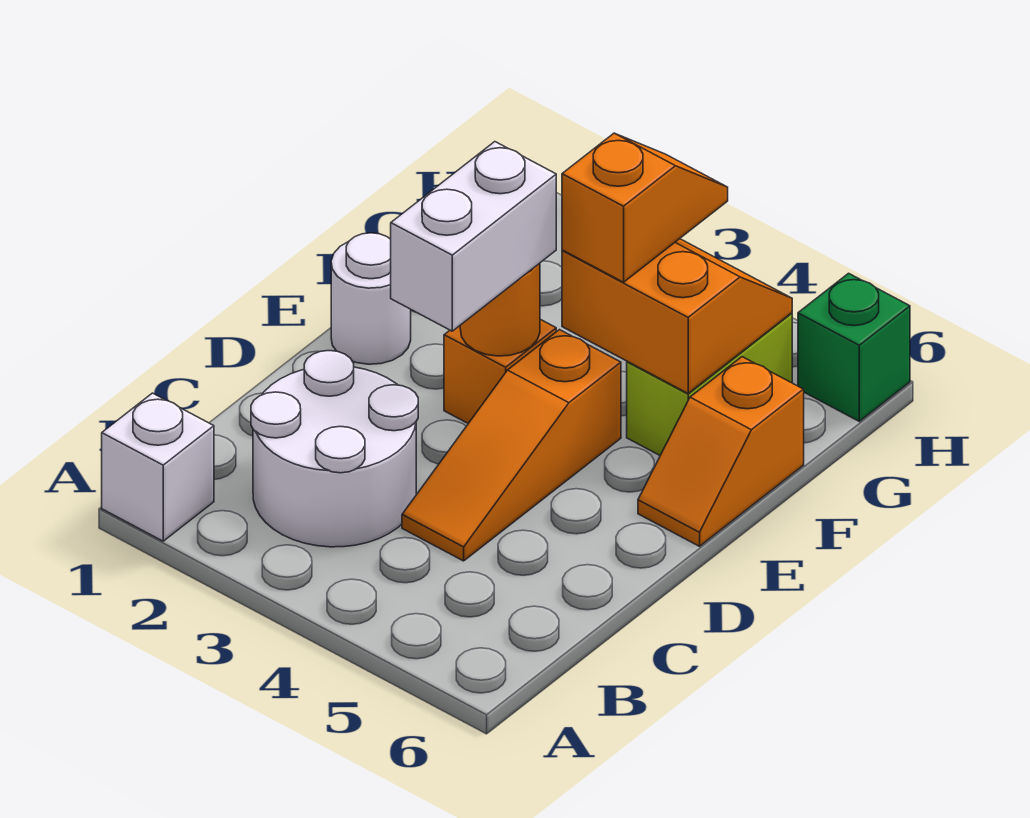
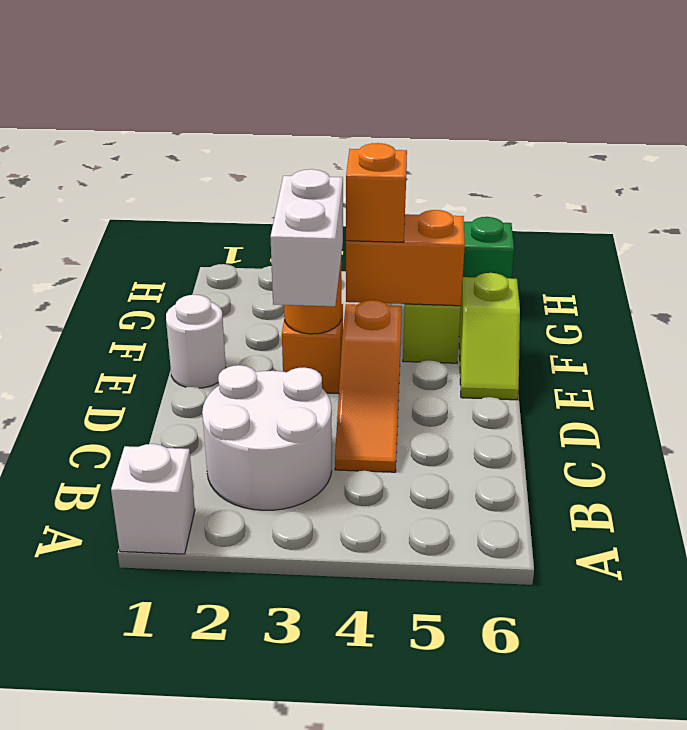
orange slope E6:F6 level 1 top F -> lime slope E6:F6 level 1 top F

